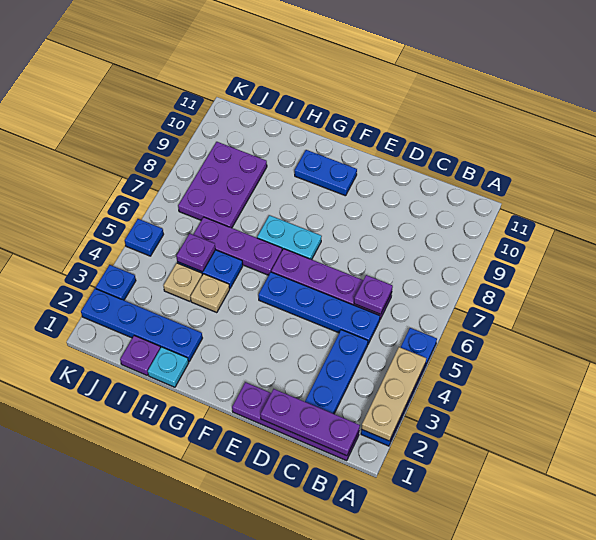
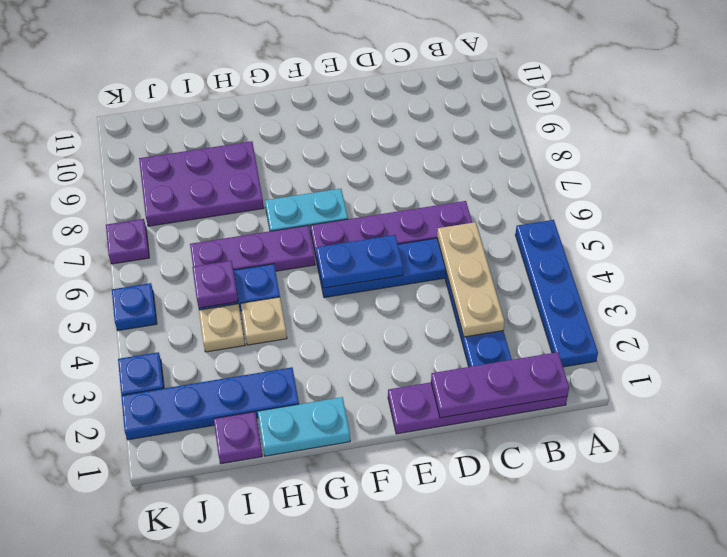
tan plate A2:A4 level 2 -> tan plate C3:C5 level 2
purple plate C6 level 2 -> purple plate K7 level 1
blue plate F10:G10 level 1 -> blue plate E5:F5 level 2
cyan plate H1 level 1 -> cyan plate G1:H1 level 1
purple plate I7:J9 level 1 -> purple plate H8:J9 level 1

